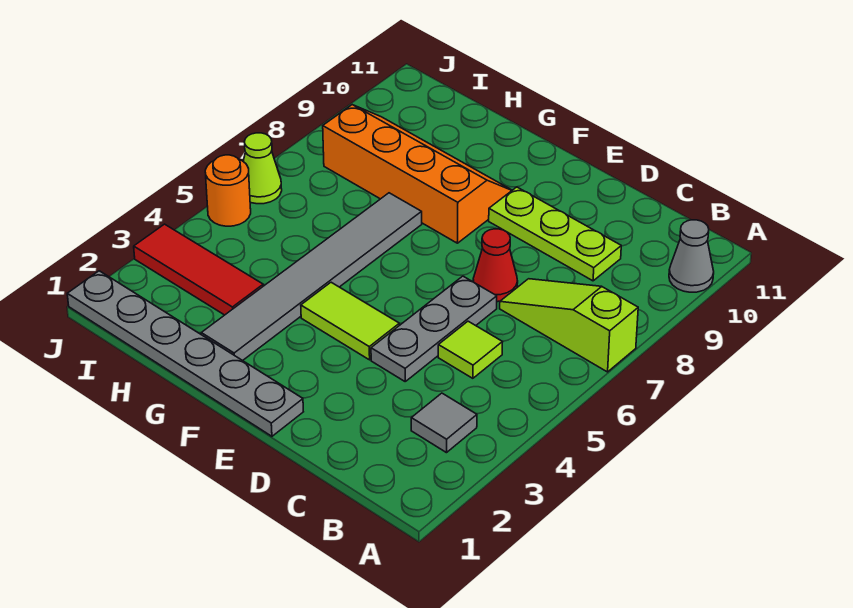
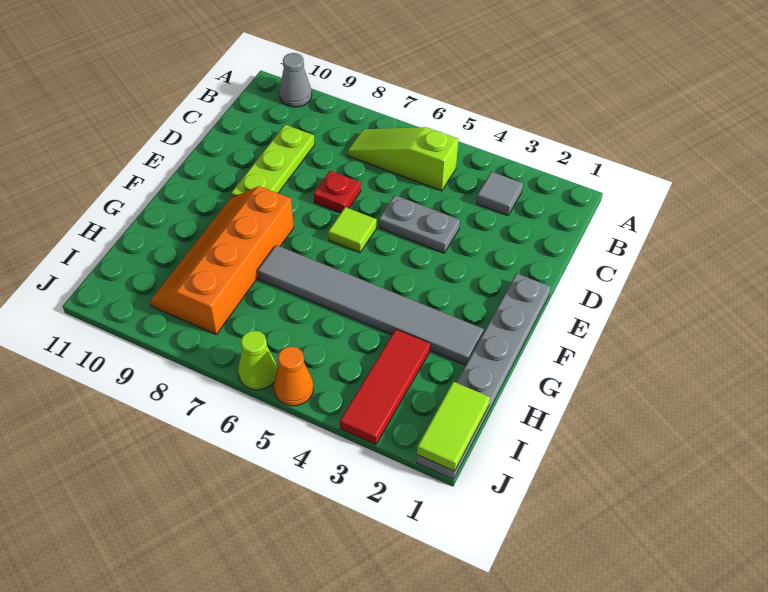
lime slope A7:C7 level 1 top A -> lime slope B5:B7 level 1 top 5
lime tile C5 level 1 -> lime tile E6 level 1
grey plate D4:D6 level 1 -> grey plate D4:D5 level 1
red cone D7 level 1 -> red plate D7 level 1
lime tile E4:F4 level 1 -> lime tile I1:J1 level 2
orange round brick J5 level 1 -> orange cone J5 level 1

